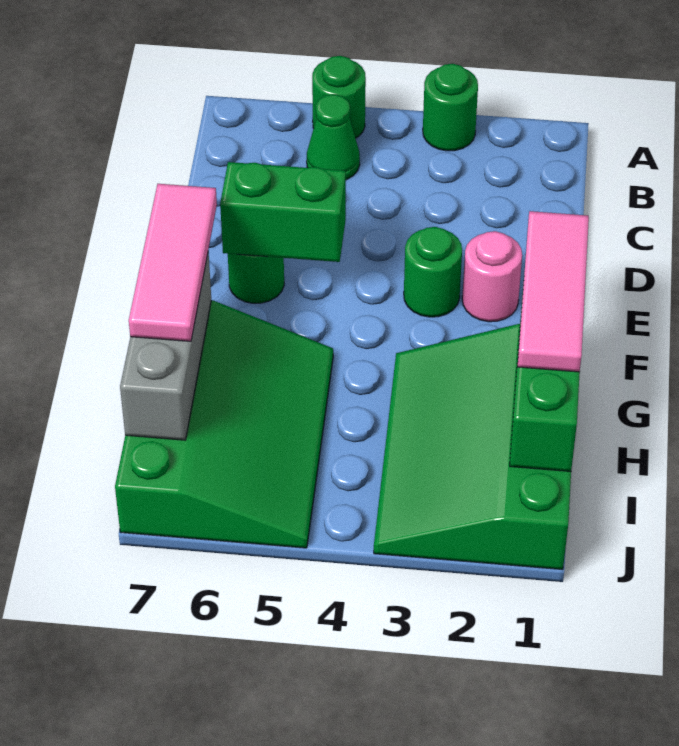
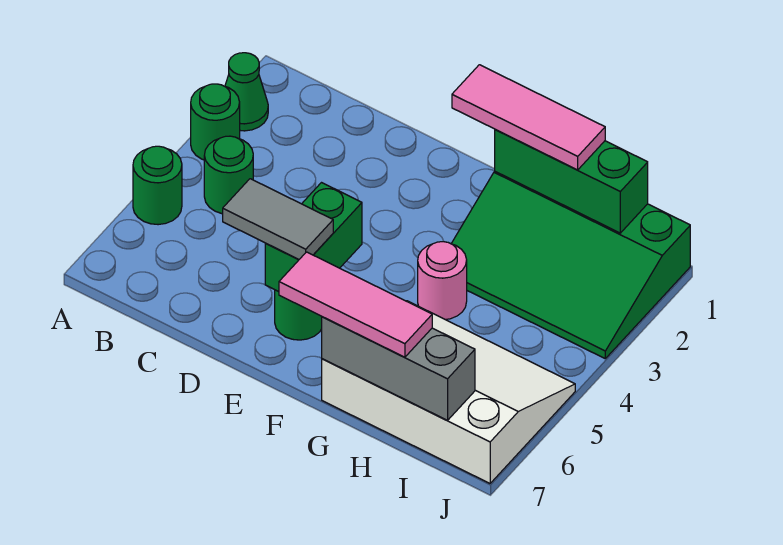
green cone B5 level 1 -> green cone A2 level 1
none -> grey tile D6:E6 level 3
pink round brick E2 level 1 -> pink round brick G4 level 1
green round brick E3 level 1 -> green round brick B4 level 1
green slope G5:J7 level 1 top 7 -> white slope G5:J7 level 1 top 7

